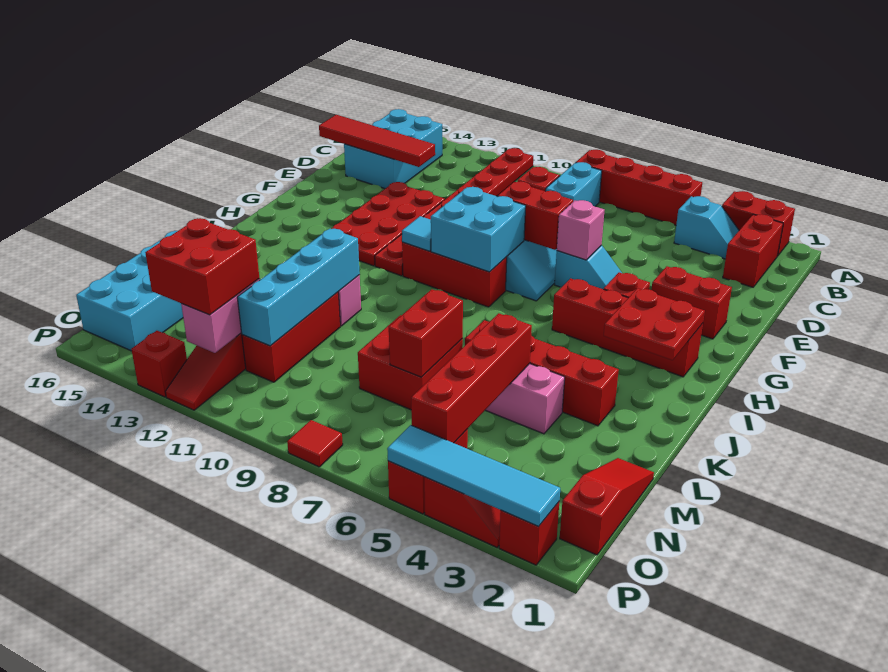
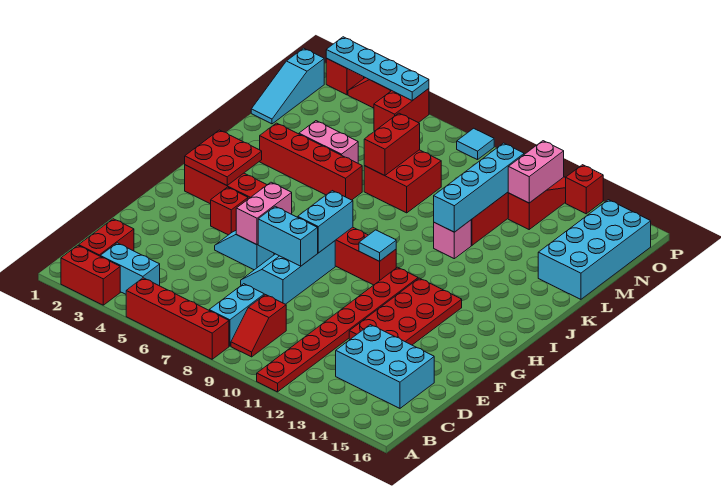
cyan slope B3:B4 level 1 top 4 -> cyan brick B3:B4 level 1
cyan brick B14:D15 level 1 -> cyan brick C13:D15 level 1
red tile D13:D16 level 2 -> none
red brick F2:F3 level 1 -> none
pink brick F6 level 2 -> pink brick F6:G6 level 2
red brick F7:F8 level 2 -> cyan brick F7:F8 level 2
cyan brick G8:H9 level 2 -> cyan brick G8:H8 level 2
red brick L5:O5 level 2 -> none
red slope M1:O1 level 1 top O -> cyan slope M1:O1 level 1 top O
red brick N12:O13 level 3 -> none
cyan tile P2:P5 level 2 -> cyan plate P2:P5 level 2
red tile P8 level 1 -> cyan tile P8 level 1

